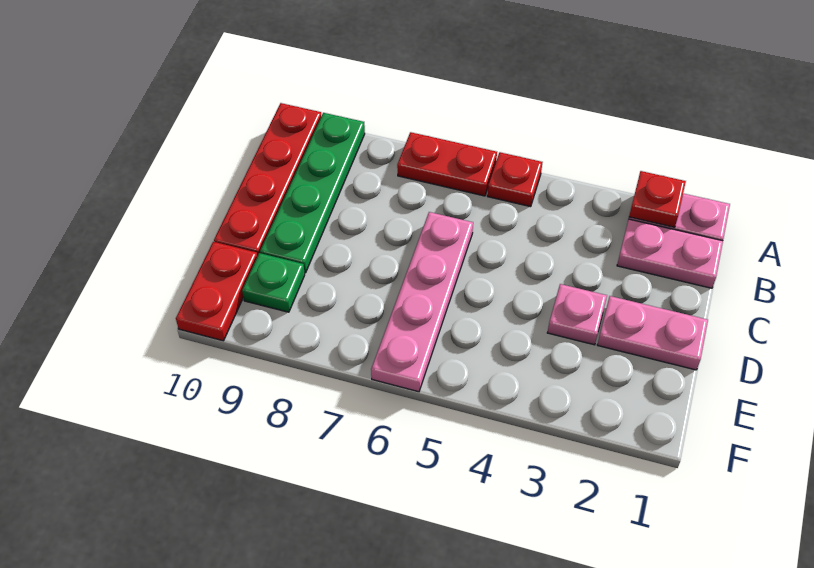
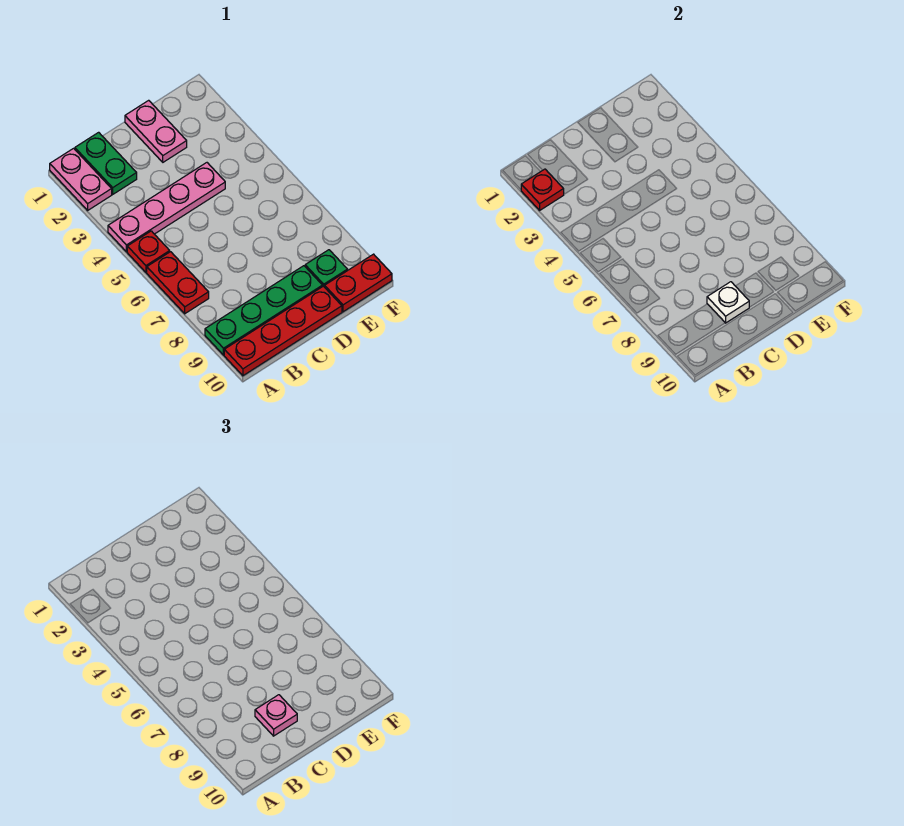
pink plate B1:B2 level 1 -> green plate B1:B2 level 1
pink plate C6:F6 level 1 -> pink plate A4:D4 level 1
none -> white plate C9 level 2
pink plate D3 level 1 -> pink plate C9 level 3

